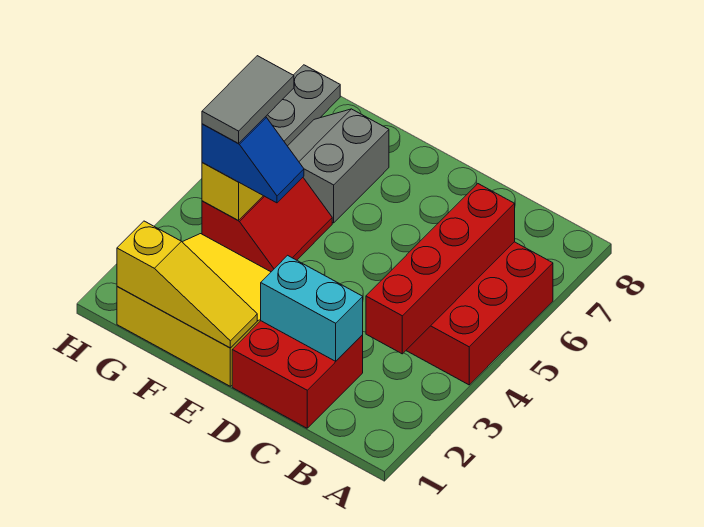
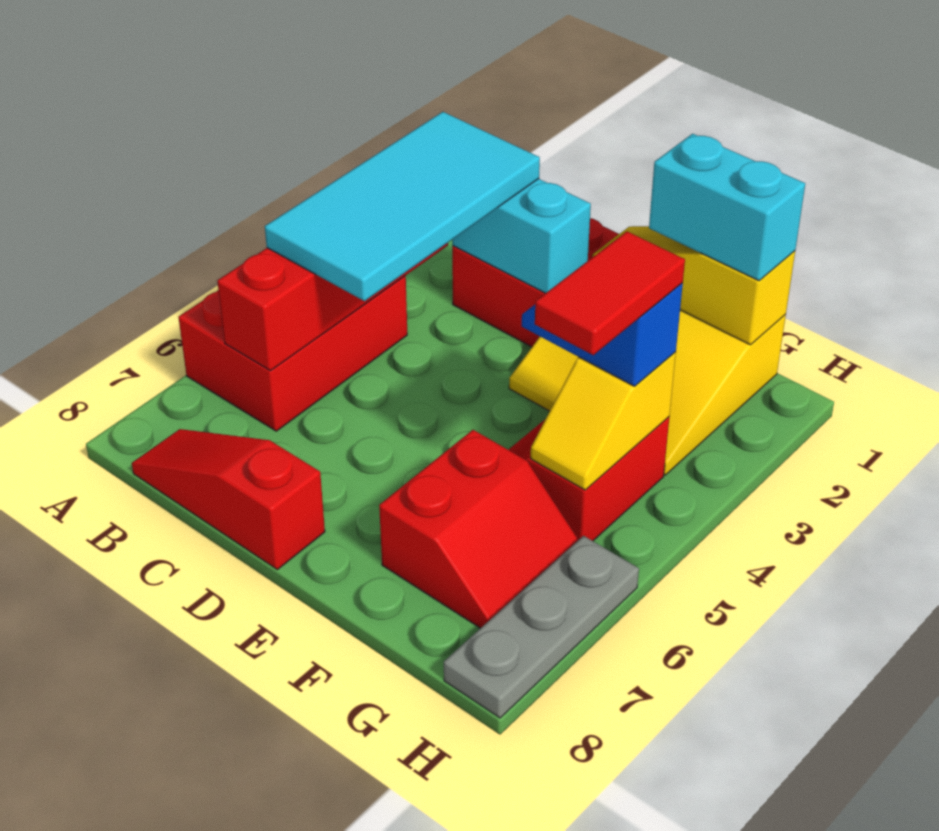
none -> cyan tile B2:C5 level 3
none -> red slope B8:D8 level 1 top D
none -> cyan brick F1:G1 level 3
grey slope F6:G7 level 1 top F -> red slope F6:G7 level 1 top F
grey tile G4:G5 level 4 -> red tile G4:G5 level 4

